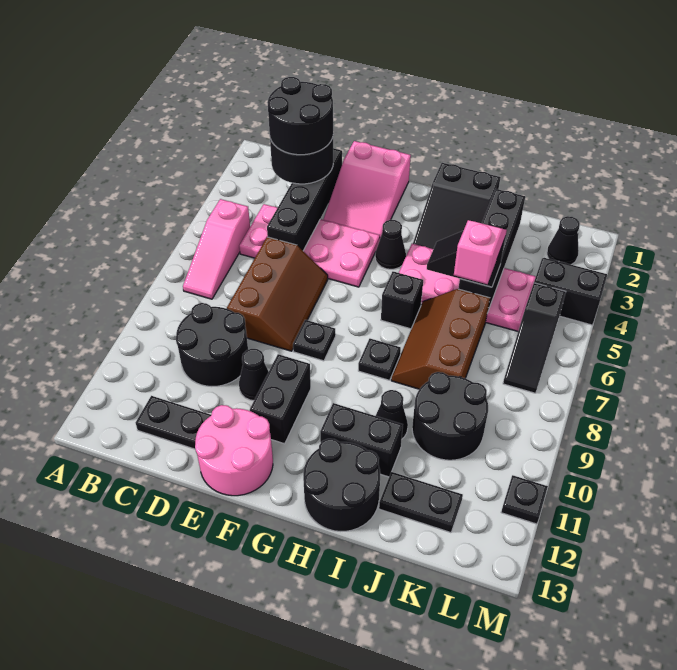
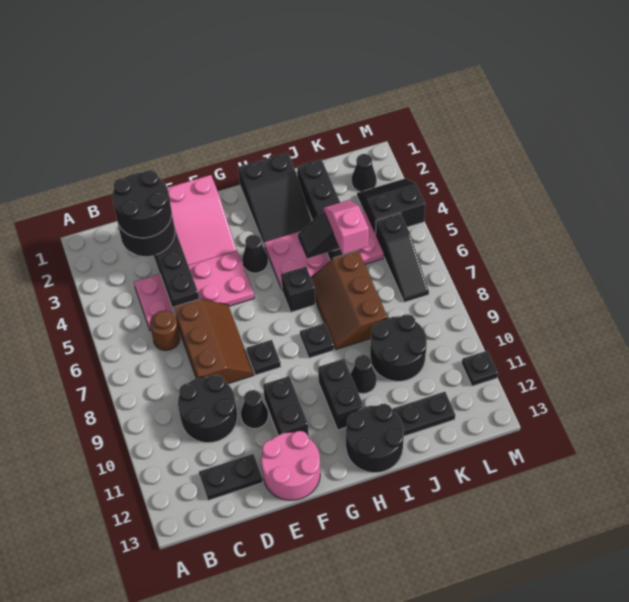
pink slope B5:B7 level 1 top 5 -> none
none -> brown round brick C6 level 1
black brick H11:I11 level 1 -> black brick H10:H11 level 1

